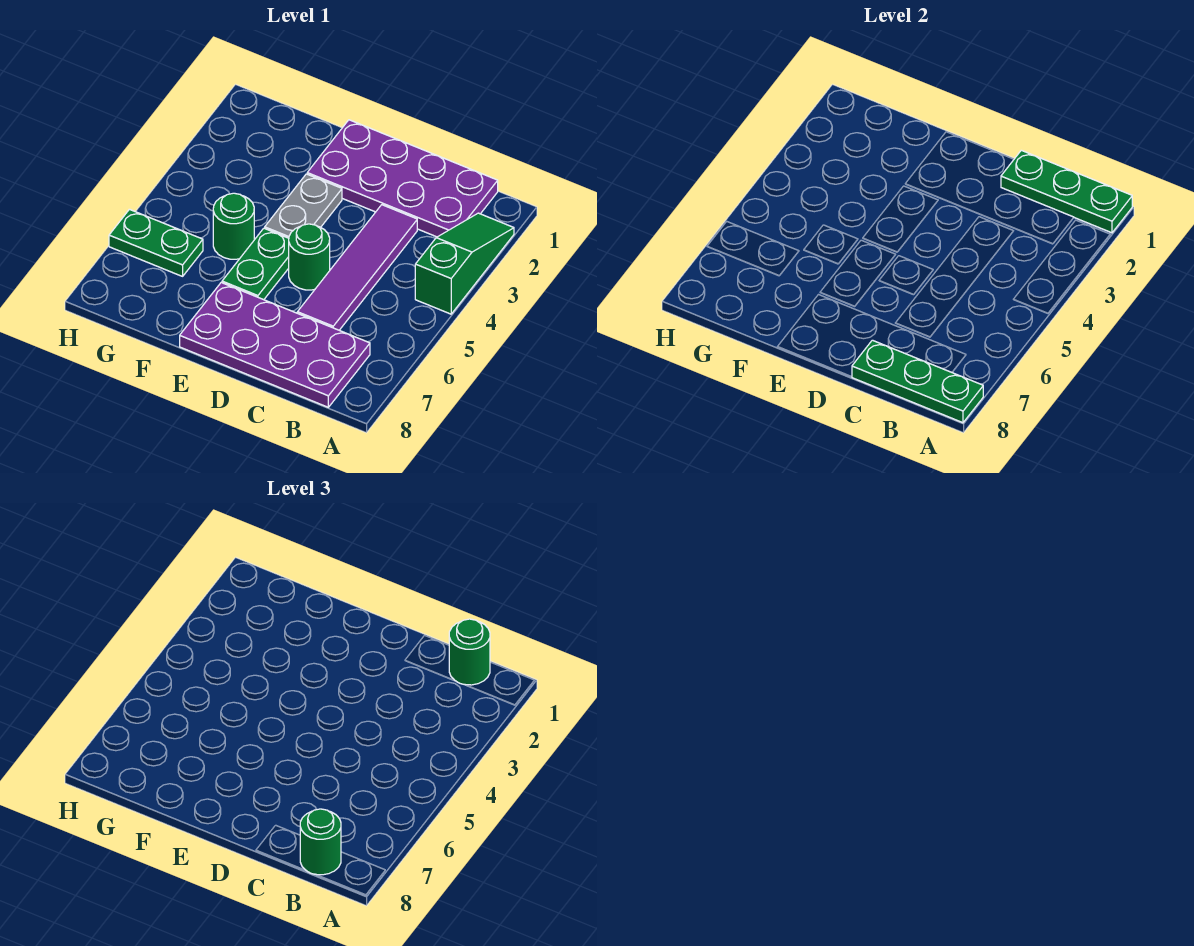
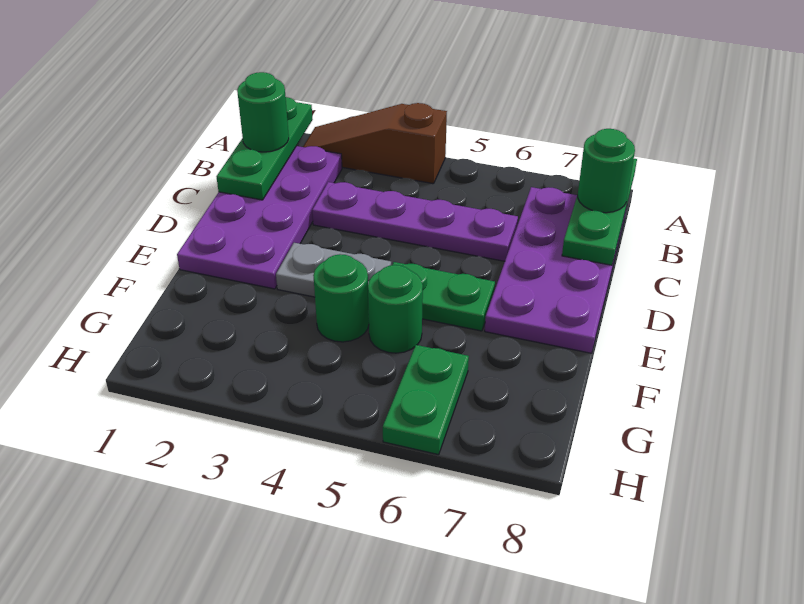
green slope A2:A4 level 1 top 4 -> brown slope A2:A4 level 1 top 4
purple tile C3:C6 level 1 -> purple plate C3:C6 level 1
green round brick D5 level 1 -> green round brick F4 level 1

